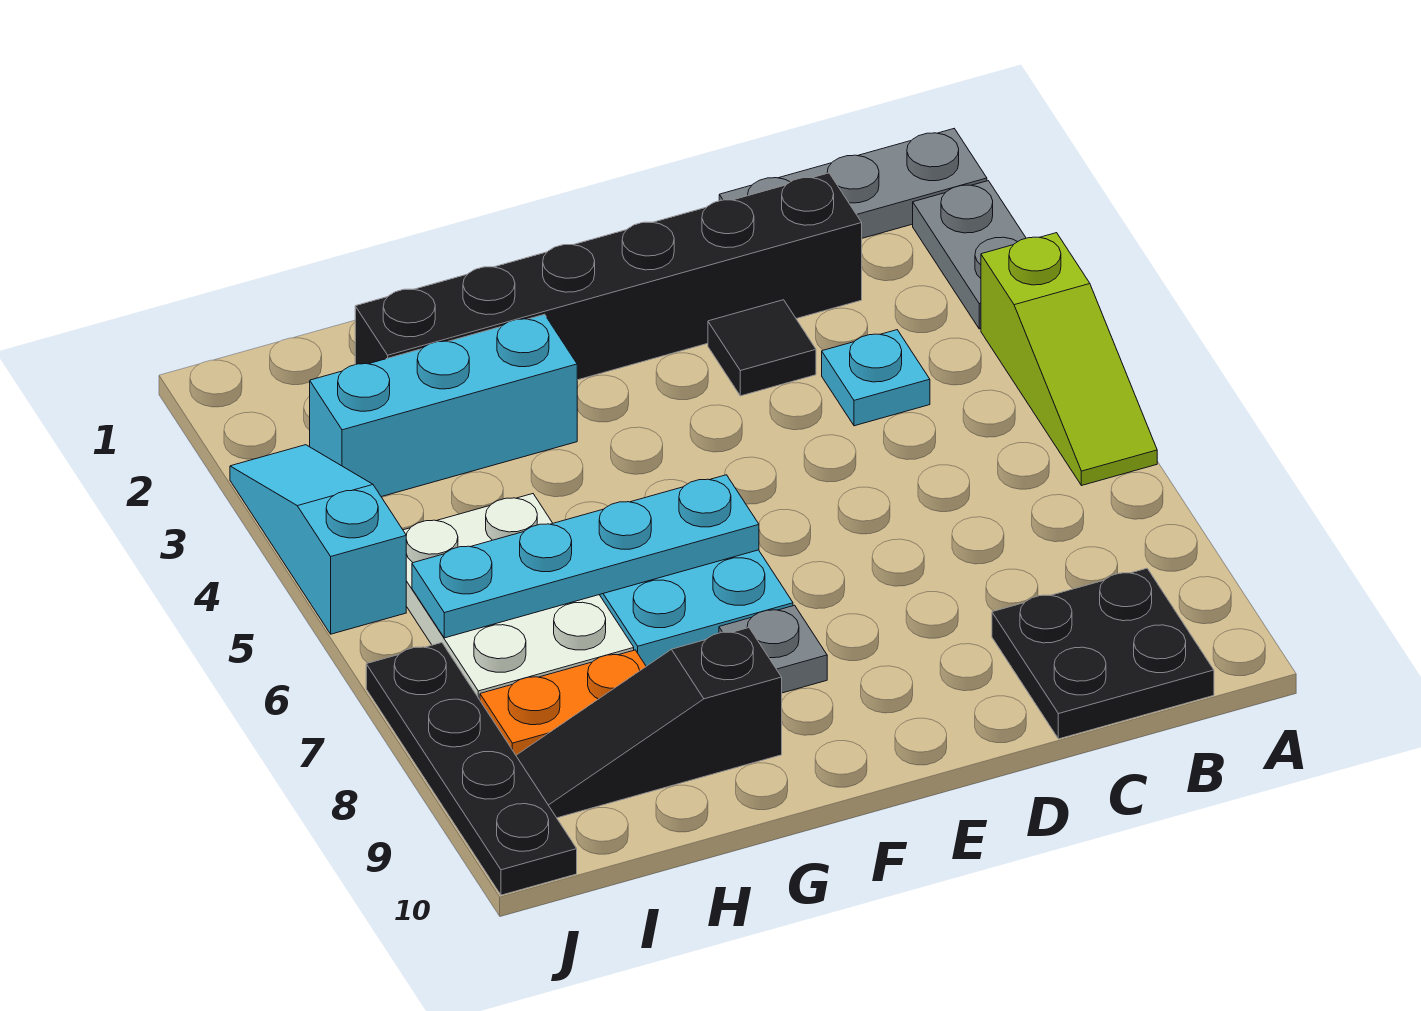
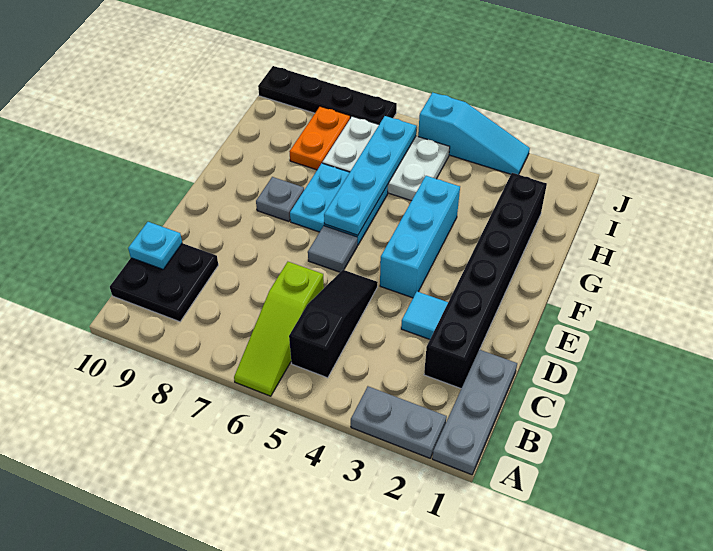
lime slope A4:A6 level 1 top 4 -> lime slope A6:C6 level 1 top C
cyan plate C4 level 1 -> cyan plate C10 level 2
black tile D3 level 1 -> cyan tile D3 level 1
none -> grey tile E6 level 1
cyan brick G3:I3 level 1 -> cyan brick E4:G4 level 1
black slope G9:I9 level 1 top G -> black slope B5:D5 level 1 top B

